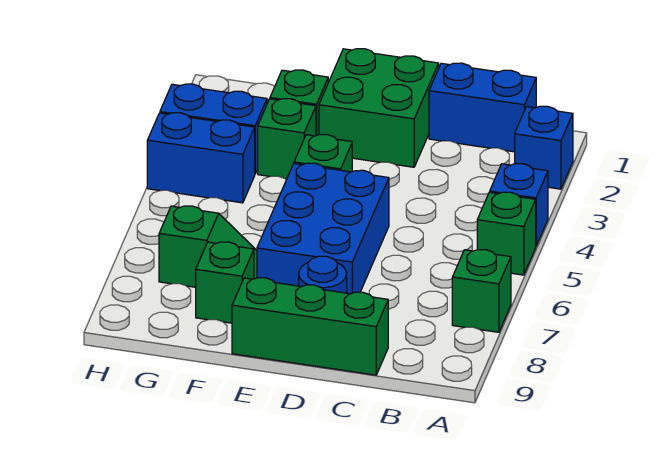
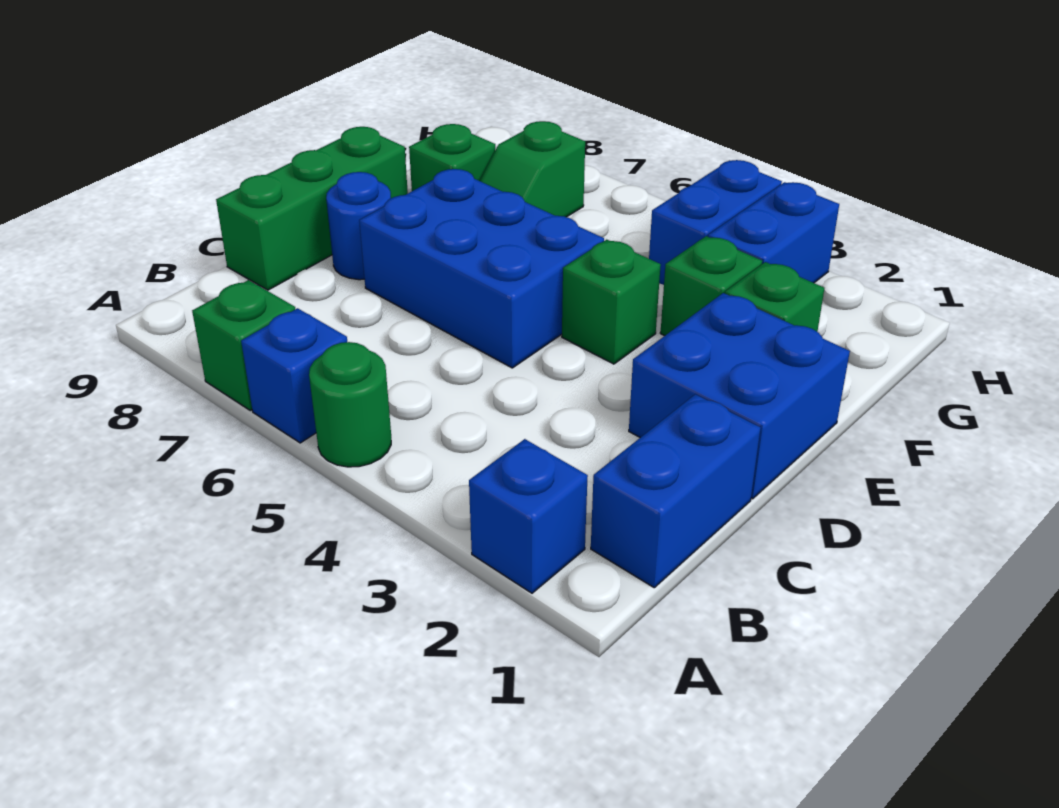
blue brick A4 level 1 -> blue brick A6 level 1
green brick A5 level 1 -> green round brick A5 level 1
green brick D1:E2 level 1 -> blue brick D1:E2 level 1

